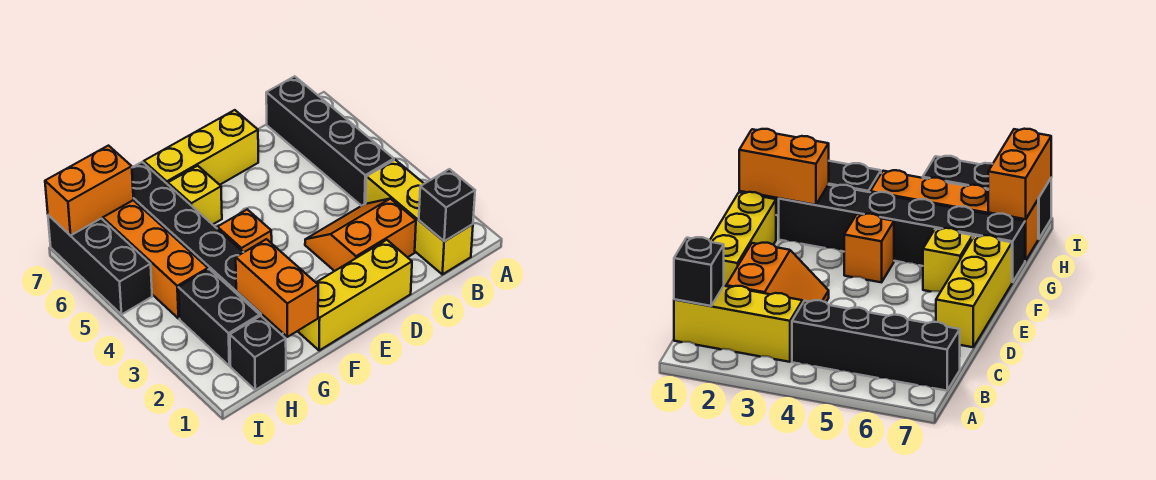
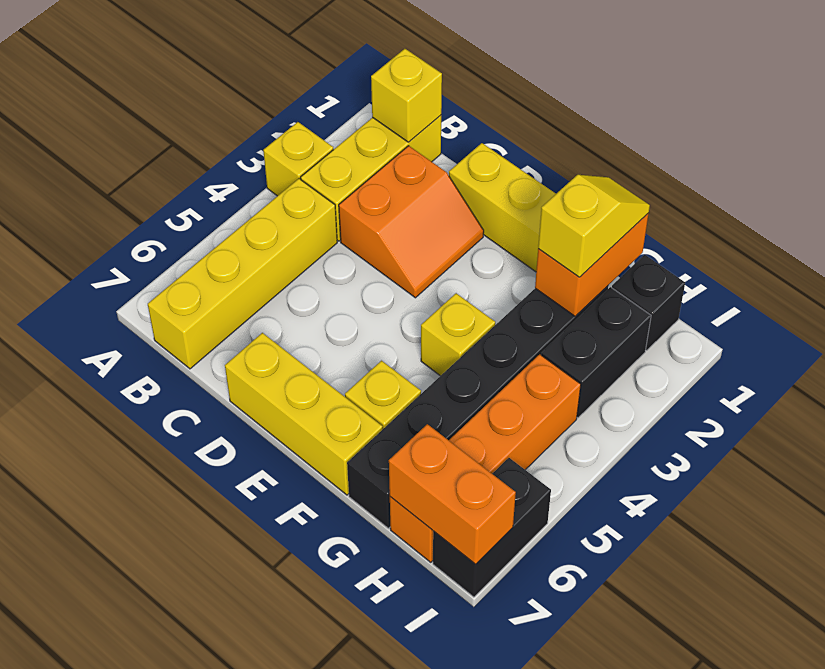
none -> yellow brick A3 level 1
black brick B1 level 2 -> yellow brick B1 level 2
black brick B4:B7 level 1 -> yellow brick B4:B7 level 1
orange slope C2:D3 level 1 top 2 -> orange slope C2:D3 level 1 top C
orange brick F4 level 1 -> yellow brick F4 level 1
none -> yellow slope G1:G2 level 3 top 2
black brick I5:I7 level 1 -> black brick I6:I7 level 1

